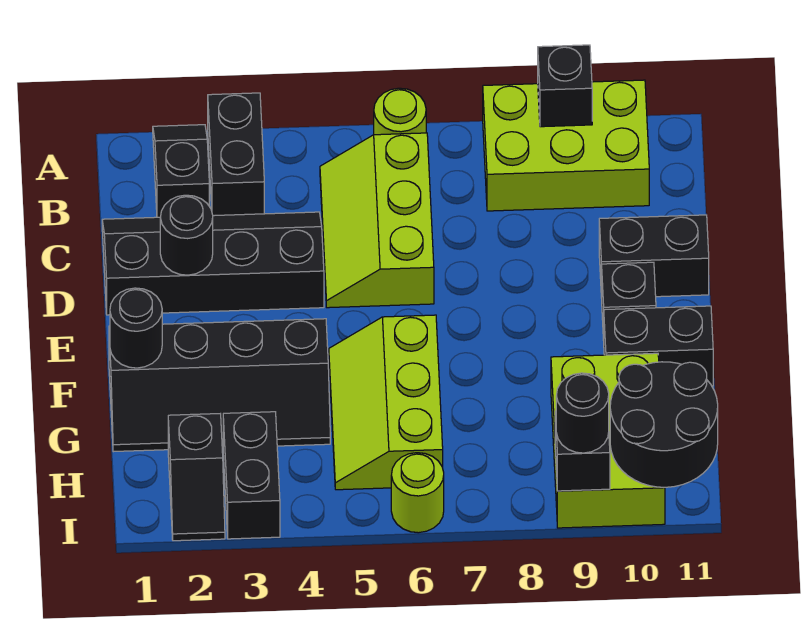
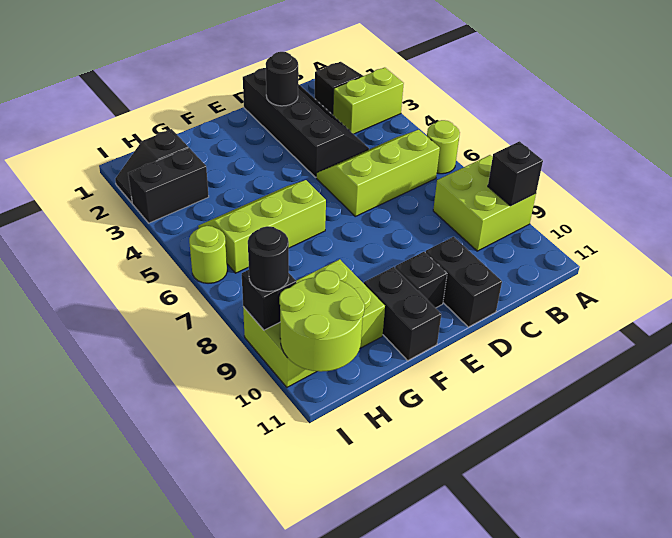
black brick A3:B3 level 1 -> lime brick A3:B3 level 1
lime brick A8:B10 level 1 -> lime brick A8:B9 level 1
black slope F1:G4 level 1 top F -> none
black round brick F1 level 2 -> none
black round brick H10:I11 level 2 -> lime round brick H10:I11 level 2

